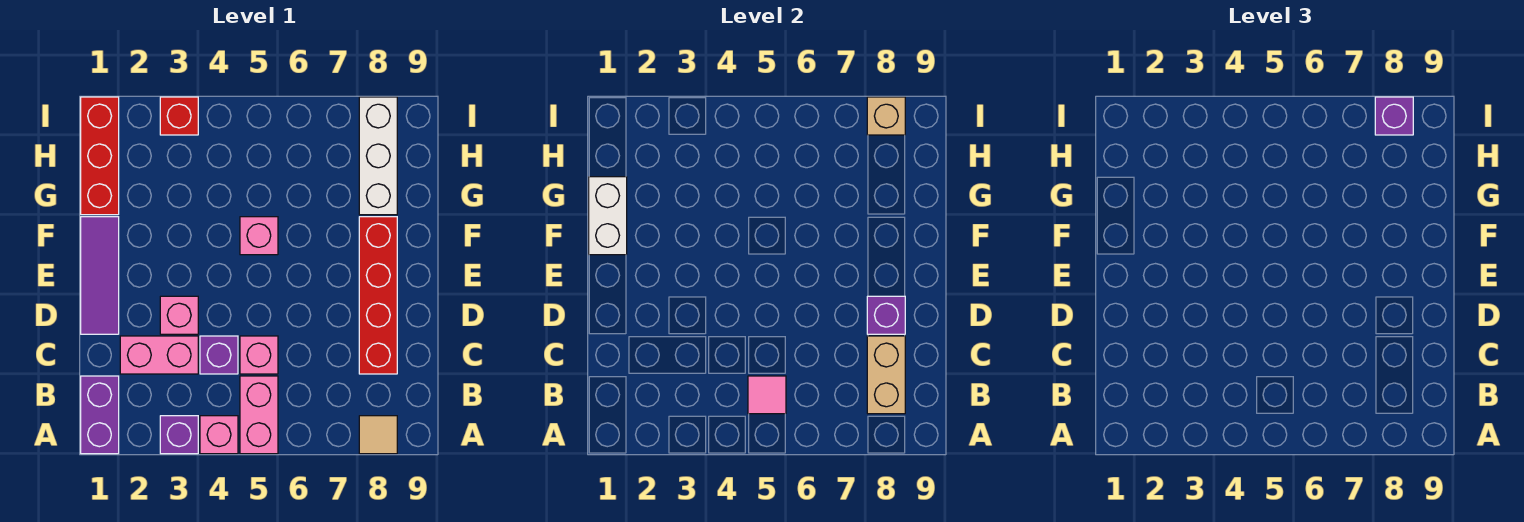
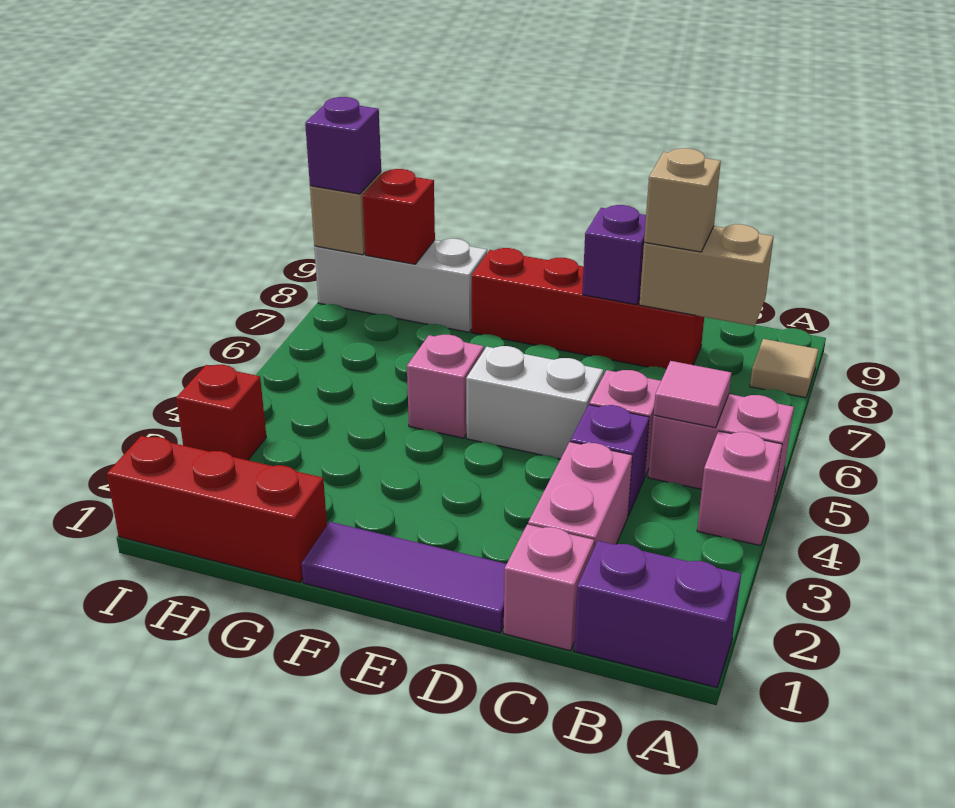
purple brick A3 level 1 -> none
none -> tan brick C8 level 3
pink brick D3 level 1 -> pink brick C1 level 1
white brick F1:G1 level 2 -> white brick D5:E5 level 1
none -> red brick H8 level 2

